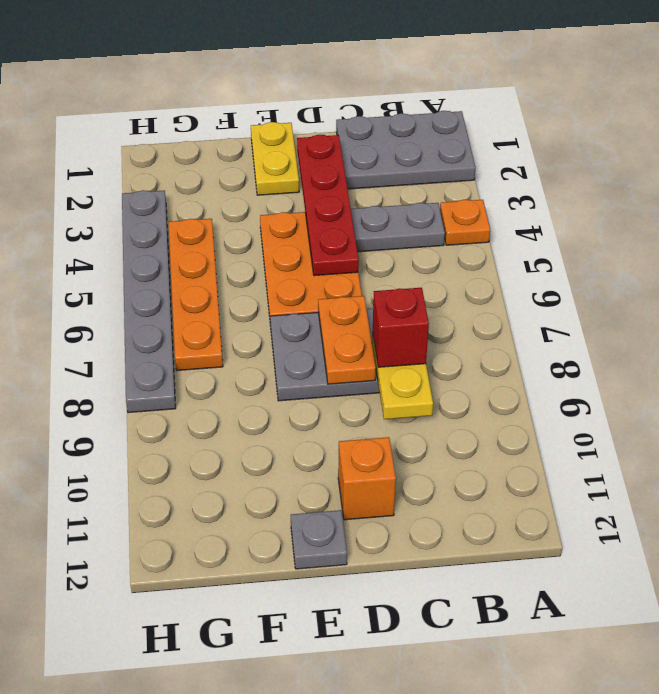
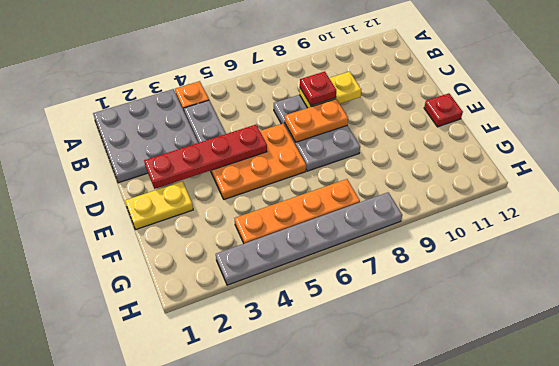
grey plate A1:C2 level 1 -> grey plate A1:C3 level 1
red brick C8 level 3 -> red plate C8 level 3
orange brick D11 level 1 -> none
grey plate E12 level 1 -> red plate E12 level 1

